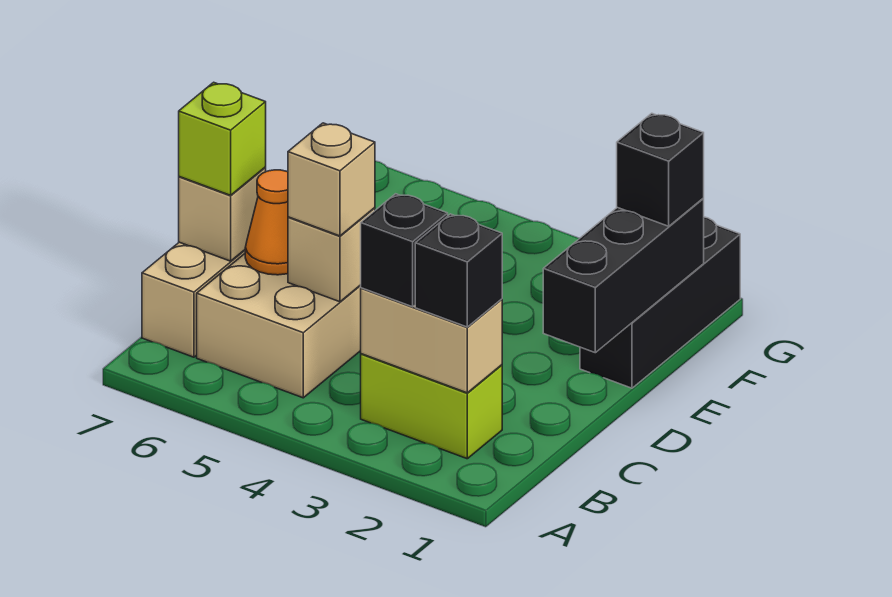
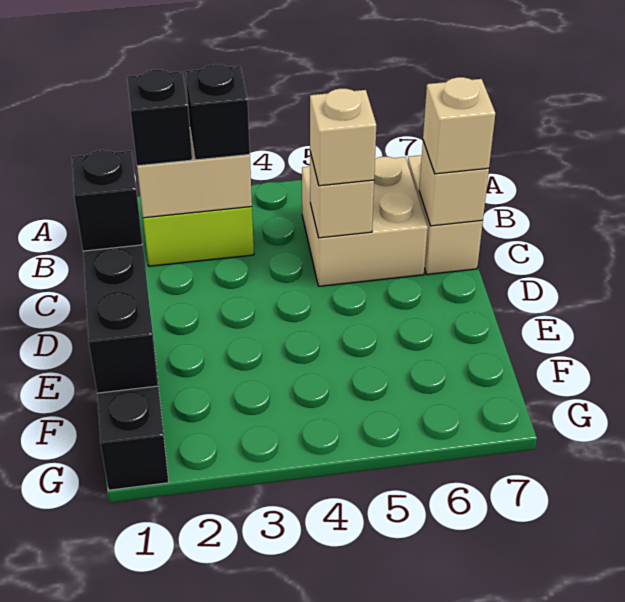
orange cone C6 level 2 -> none
lime brick C7 level 3 -> tan brick C7 level 3
black brick F1 level 3 -> black brick D1 level 3

